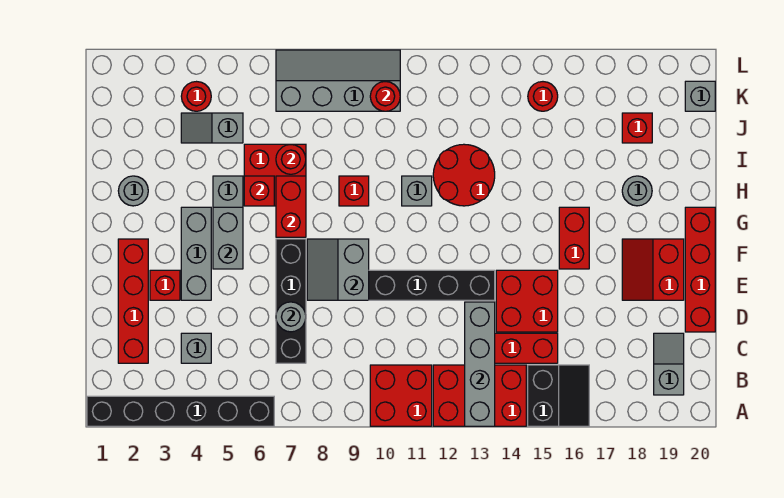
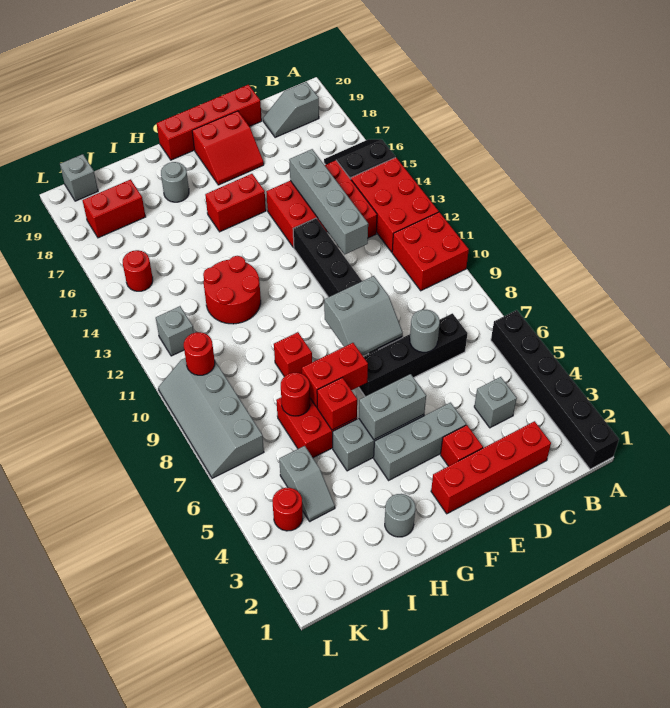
grey brick A13:D13 level 2 -> grey brick D12:D15 level 2
grey brick H11 level 1 -> grey brick K12 level 1
red brick J18 level 1 -> red brick J18:K18 level 1

